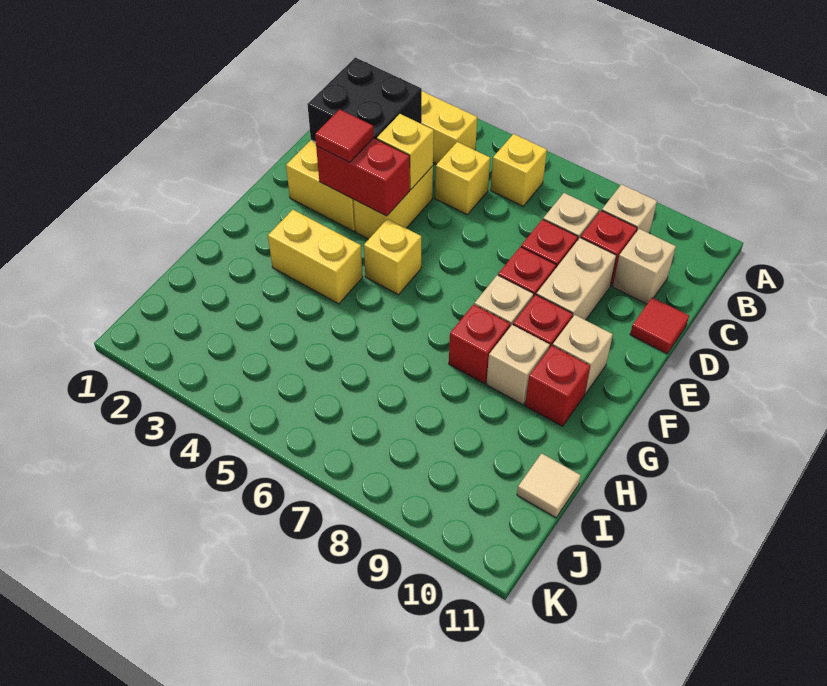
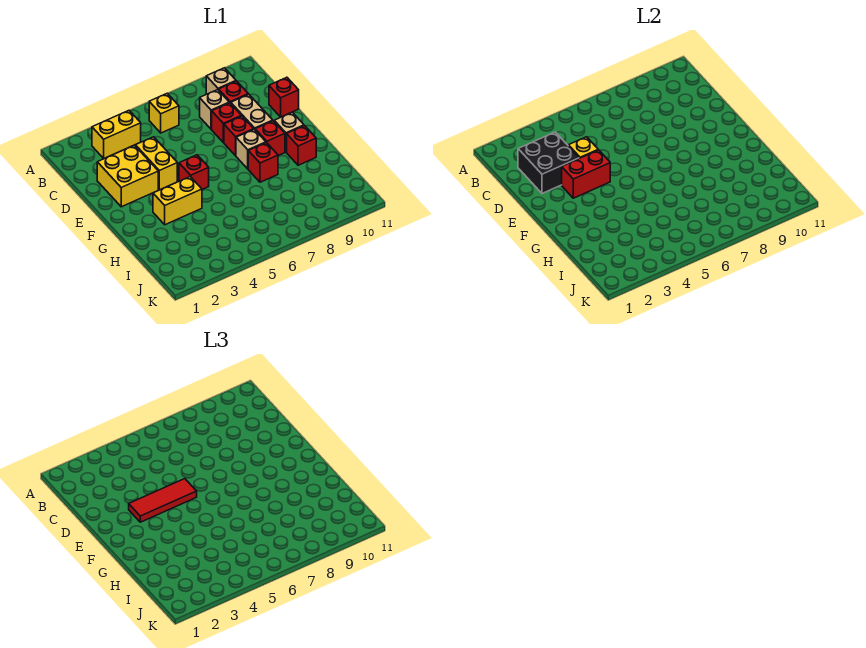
yellow brick C5 level 1 -> none
tan brick C10 level 1 -> none
red tile D11 level 1 -> red brick D11 level 1
red tile E3 level 3 -> red tile E3:E5 level 3
yellow brick F5 level 1 -> red brick F5 level 1
tan brick G9 level 1 -> none
tan tile I11 level 1 -> none

